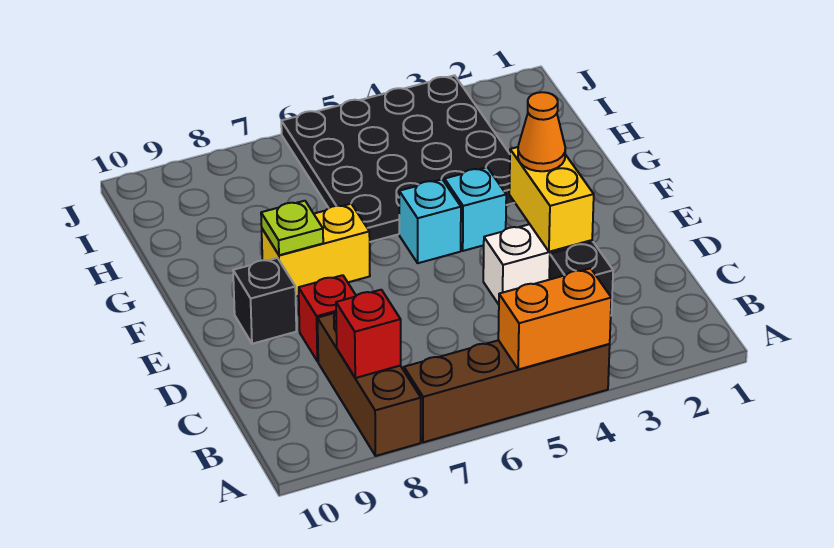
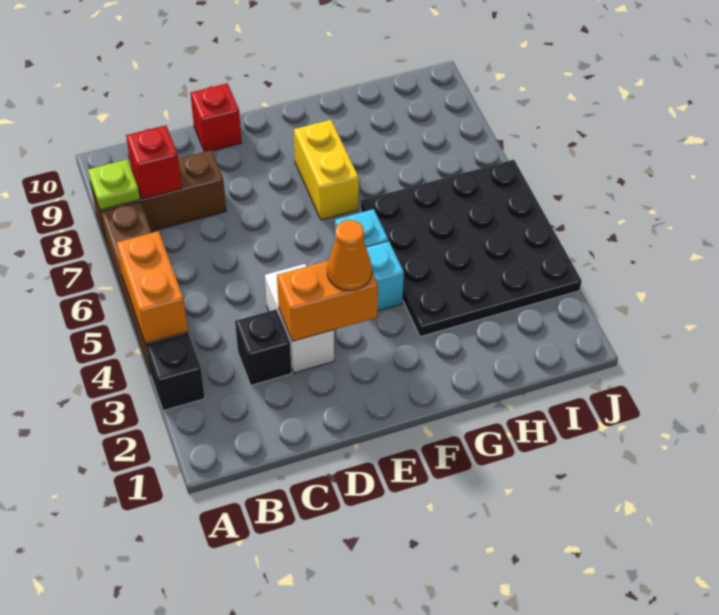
yellow brick D3:E3 level 2 -> orange brick D3:E3 level 2
red brick D8 level 1 -> red brick D10 level 1
black brick E9 level 1 -> black brick A3 level 1
lime plate F8 level 2 -> lime plate A8 level 2

